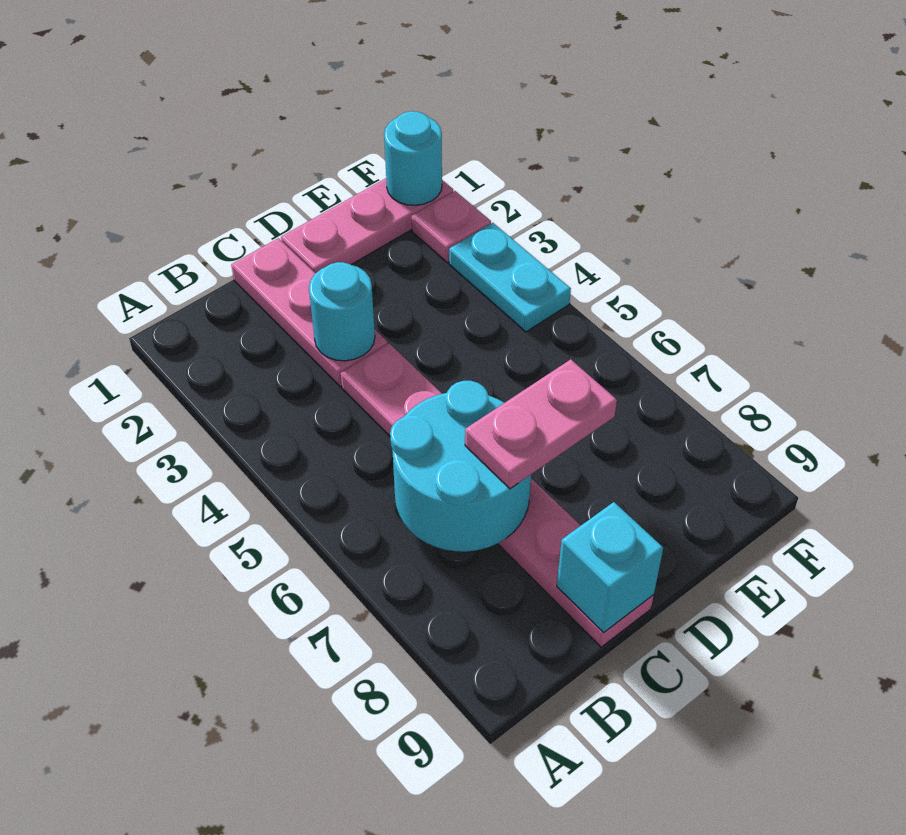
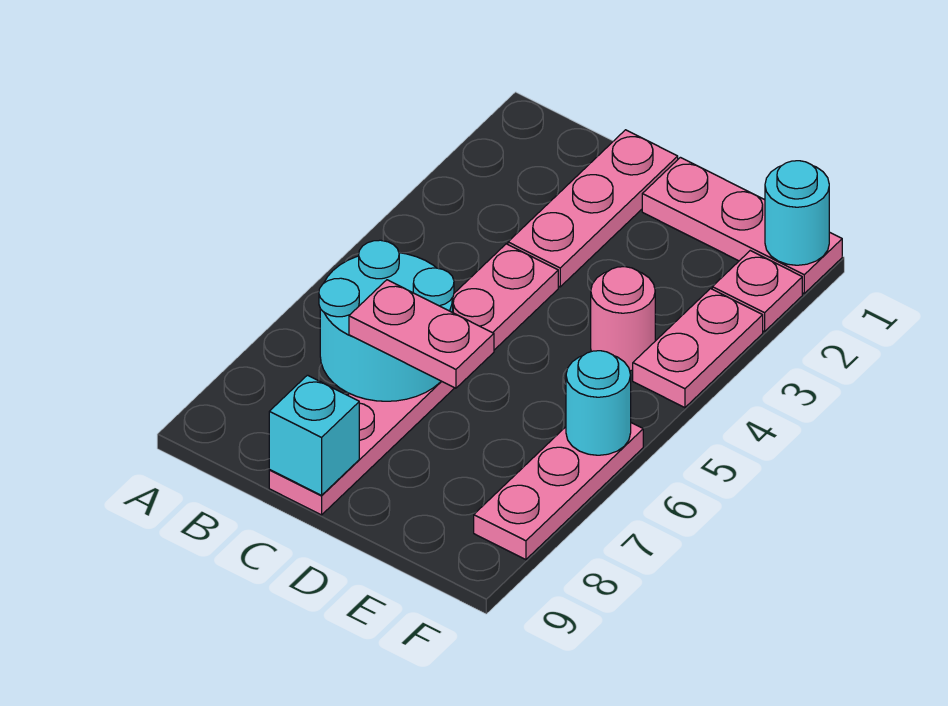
cyan round brick C3 level 2 -> cyan round brick F6 level 2
none -> pink round brick E4 level 1
cyan plate F3:F4 level 1 -> pink plate F3:F4 level 1
none -> pink plate F6:F8 level 1

